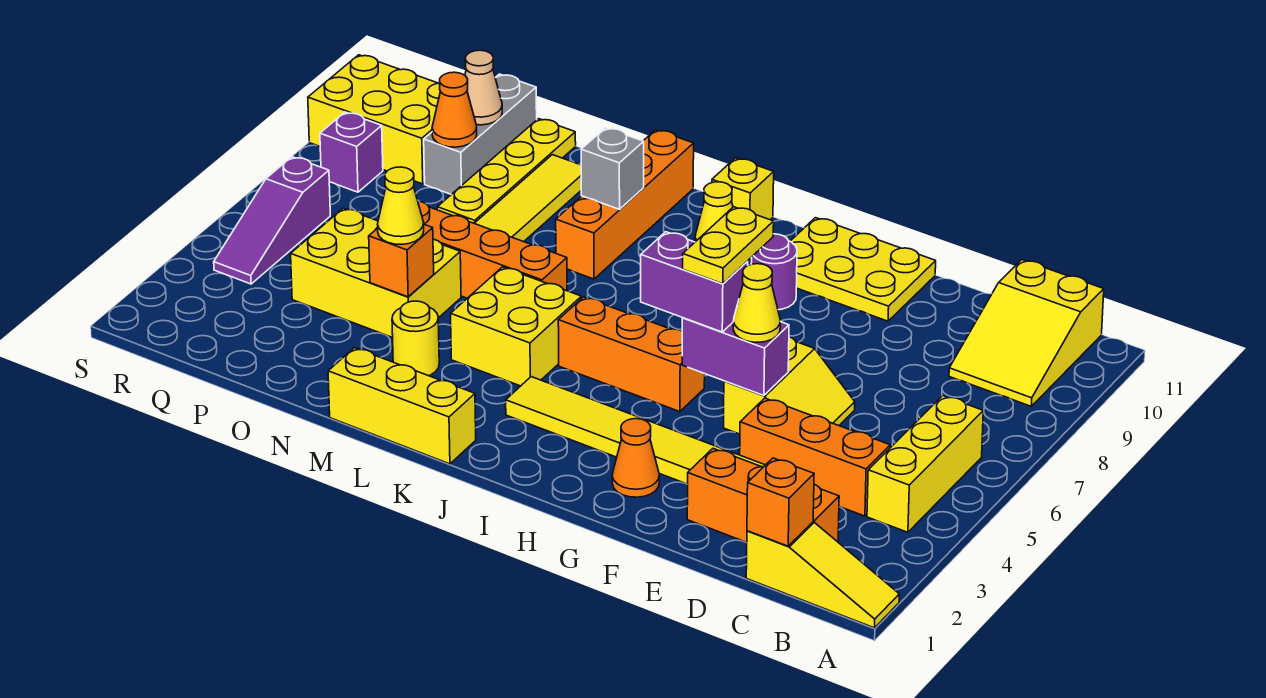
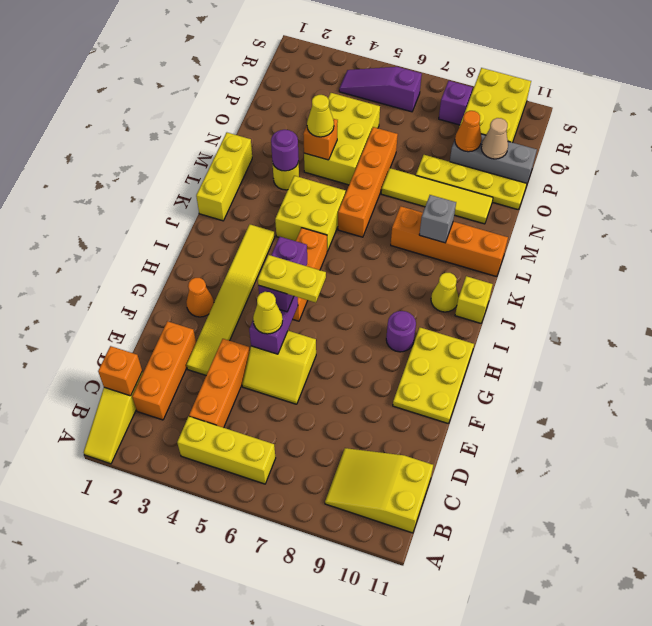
none -> purple round brick M3 level 2

